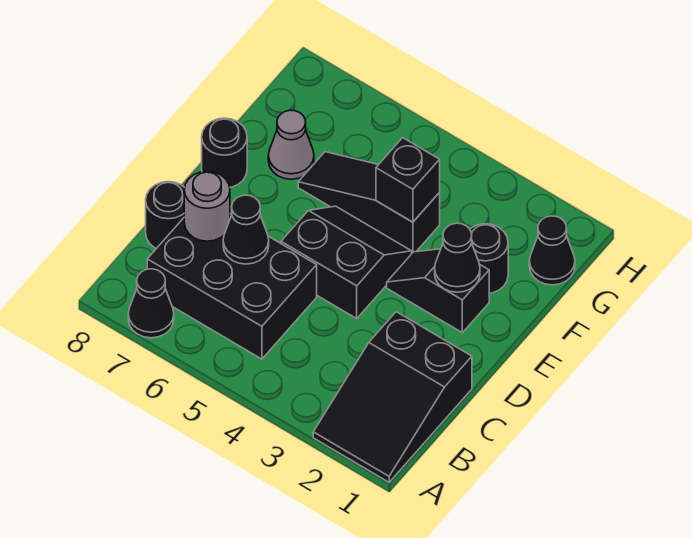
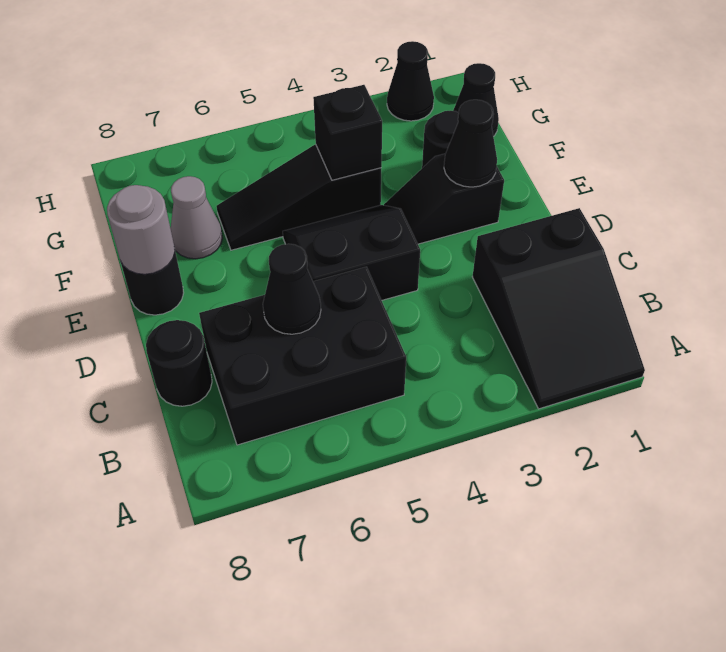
black cone A7 level 1 -> black cone H2 level 1
grey round brick C7 level 2 -> grey round brick E8 level 2

